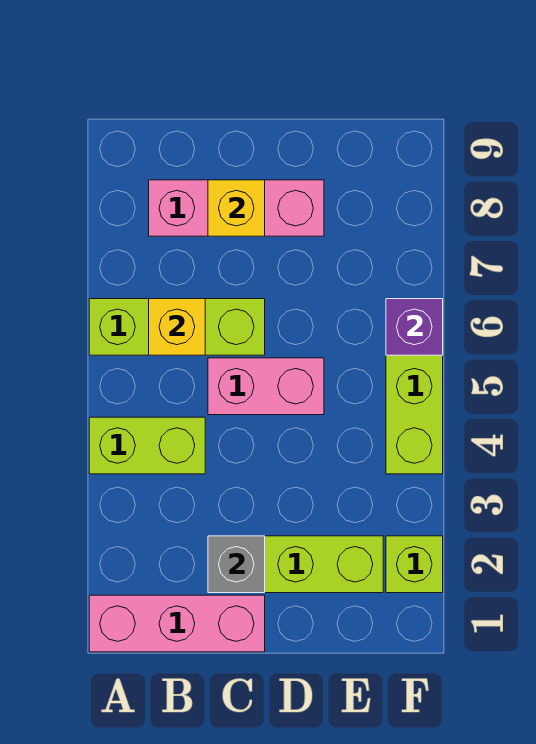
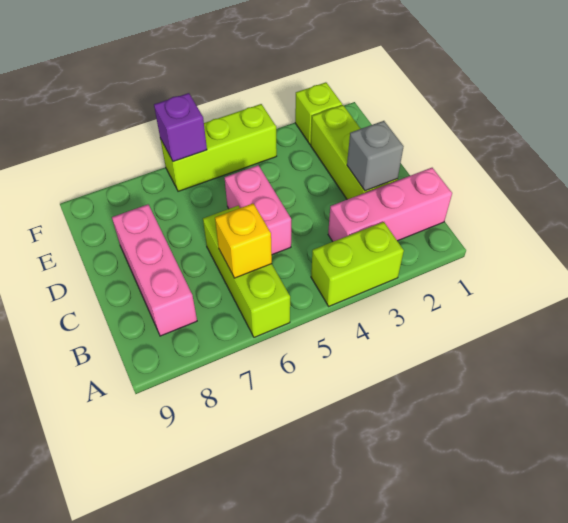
pink brick A1:C1 level 1 -> pink brick B1:B3 level 1
lime brick A4:B4 level 1 -> lime brick A3:A4 level 1
yellow brick C8 level 2 -> none

